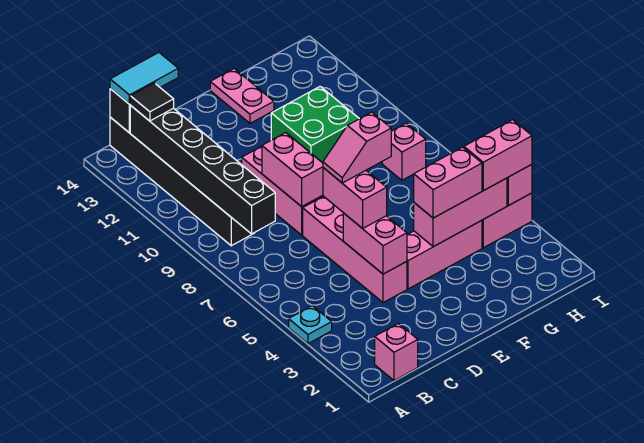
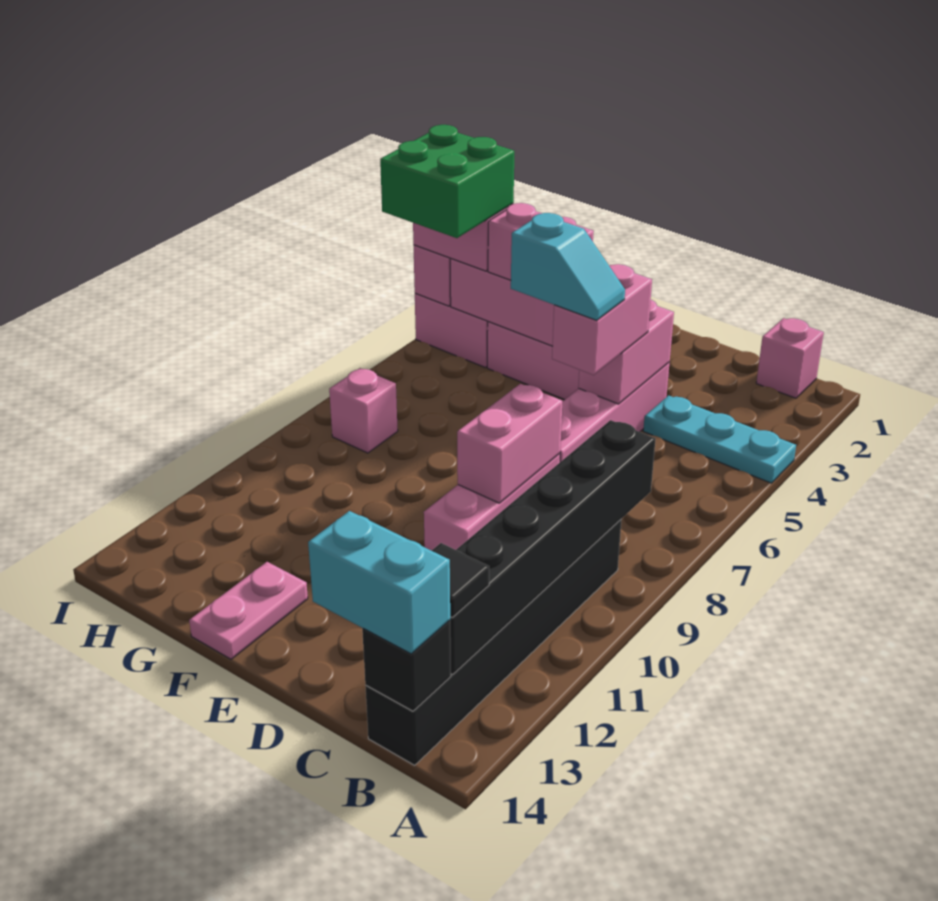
cyan plate A4 level 1 -> cyan plate A4:C4 level 1
cyan tile B14:C14 level 3 -> cyan brick B14:C14 level 3
pink slope D6:E6 level 4 top E -> cyan slope D6:E6 level 4 top E
green brick F10:G11 level 1 -> green brick H4:I5 level 4

